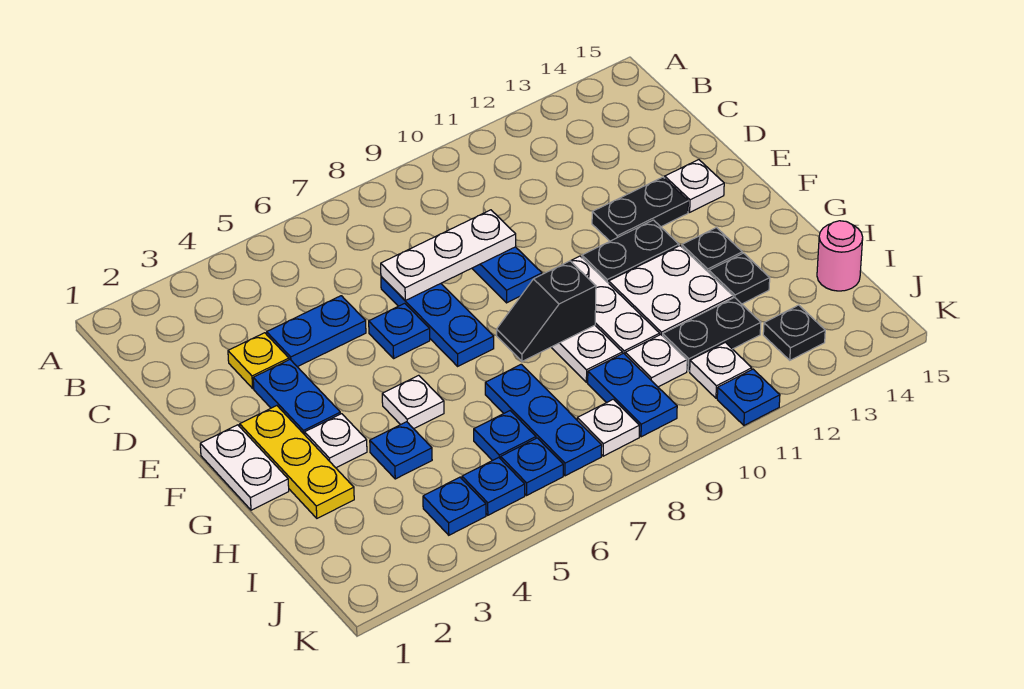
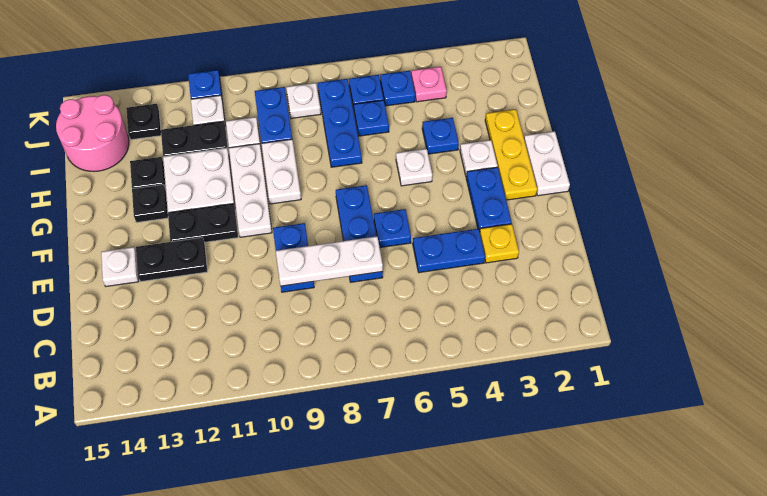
black slope G8:G9 level 2 top 9 -> none
pink round brick I15 level 1 -> pink round brick I14:J15 level 1
blue plate J4 level 1 -> pink plate J4 level 1

